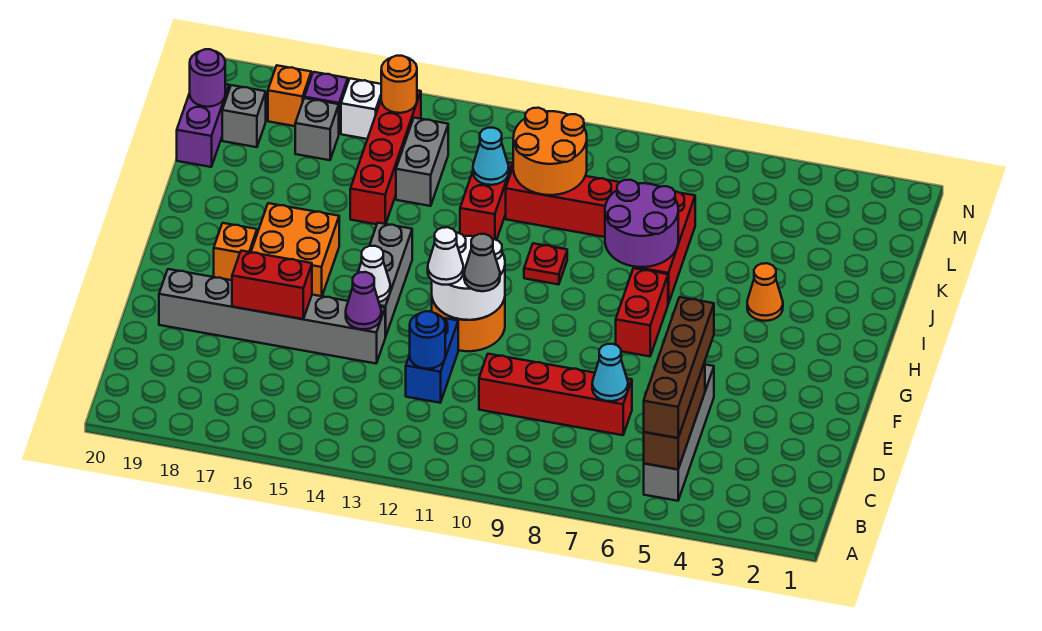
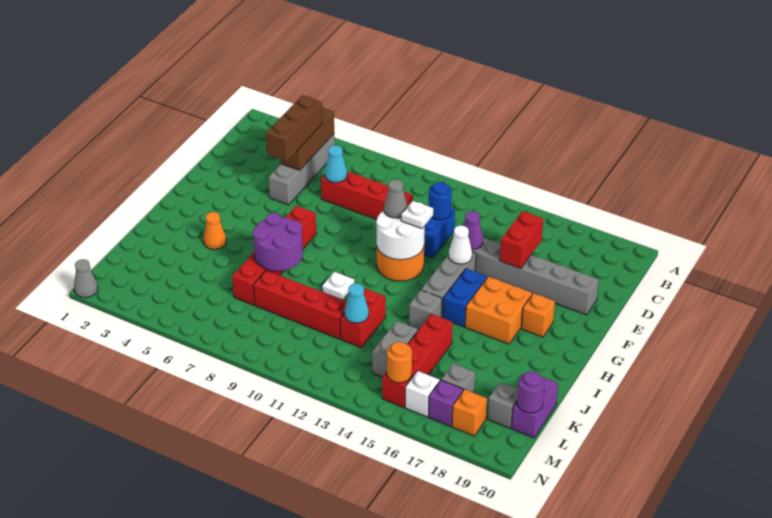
brown brick B5:E5 level 3 -> brown brick C5:E5 level 3
red brick E16:E17 level 2 -> red brick D16:E16 level 2
white cone F12 level 3 -> white plate F12 level 3
none -> blue brick G15:H15 level 1
red plate I10 level 1 -> white plate I10 level 1
none -> grey brick I14 level 1
orange round brick K10:L11 level 2 -> none
none -> grey cone N1 level 1

